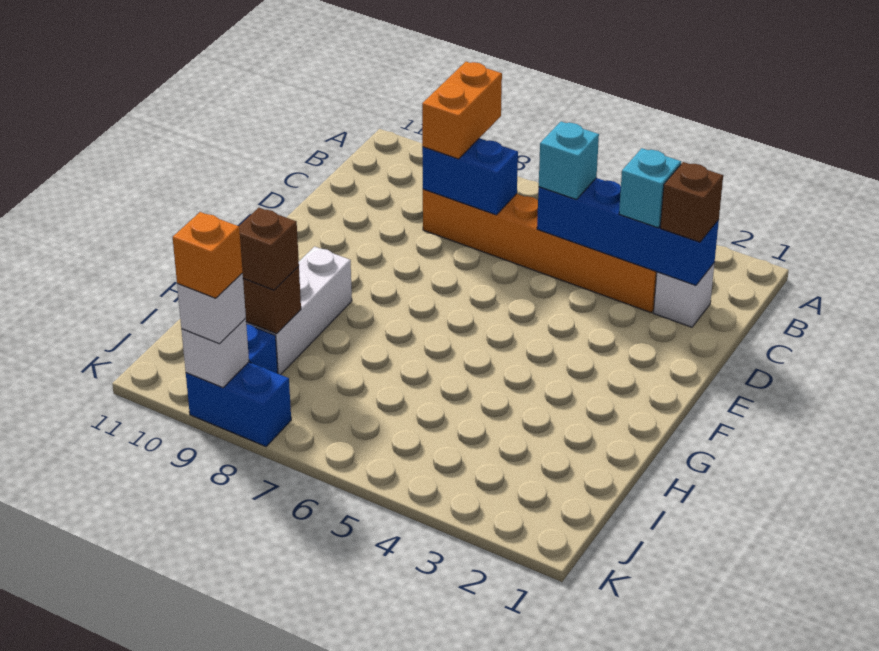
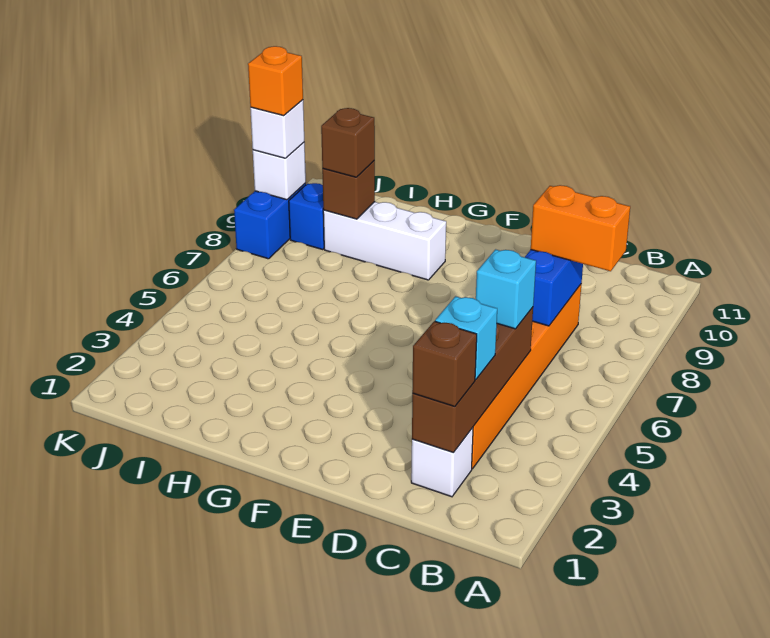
blue brick C2:C5 level 2 -> brown brick C2:C5 level 2

